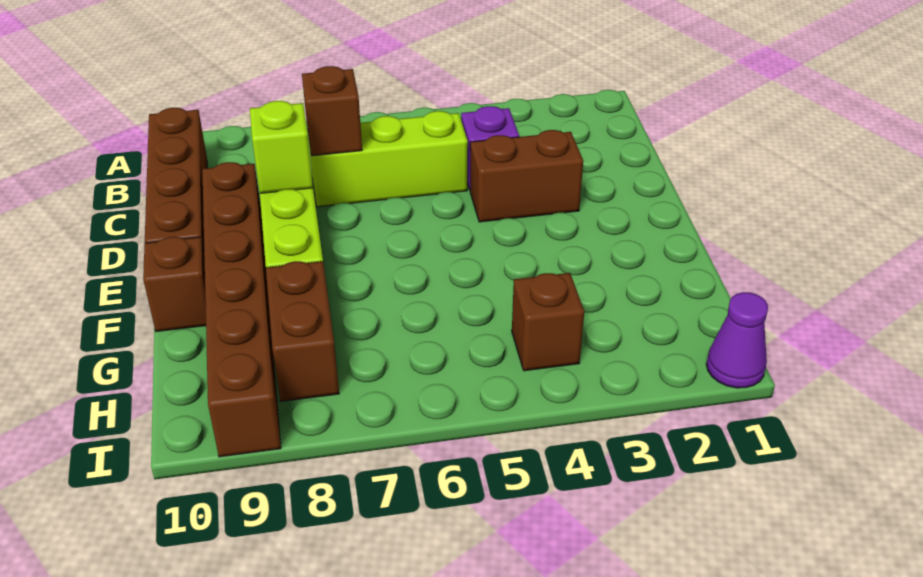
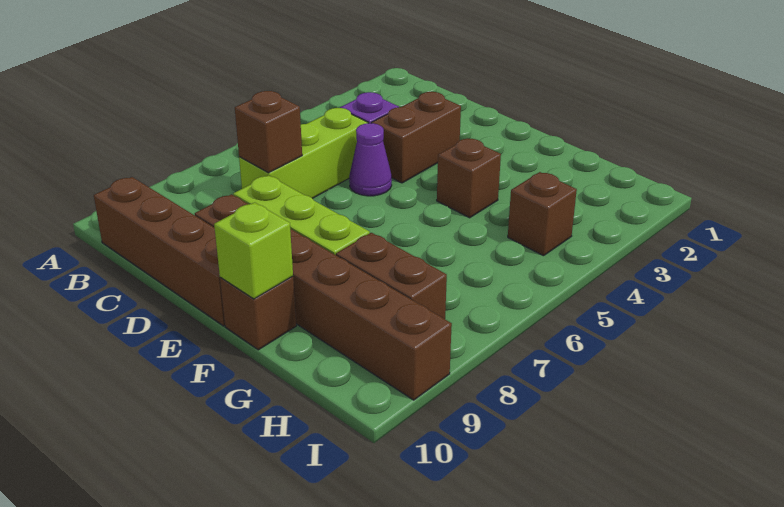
lime brick D8 level 2 -> lime brick F10 level 2
none -> brown brick F4 level 1
purple cone I1 level 1 -> purple cone D5 level 1

